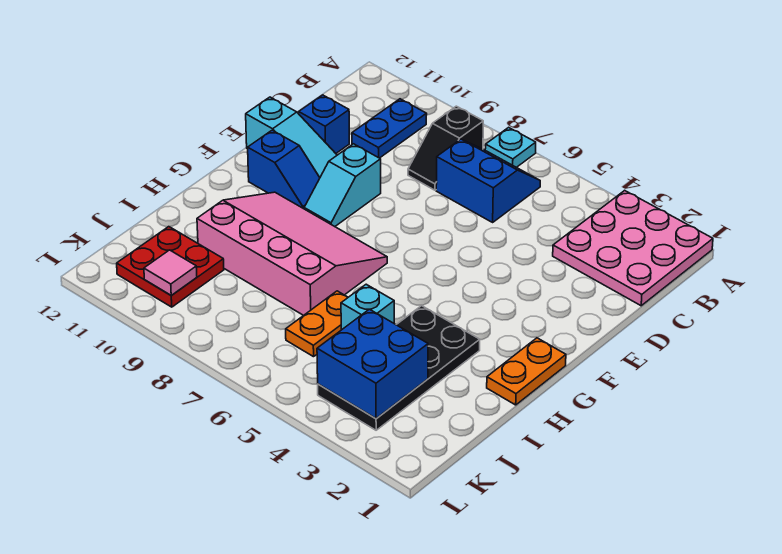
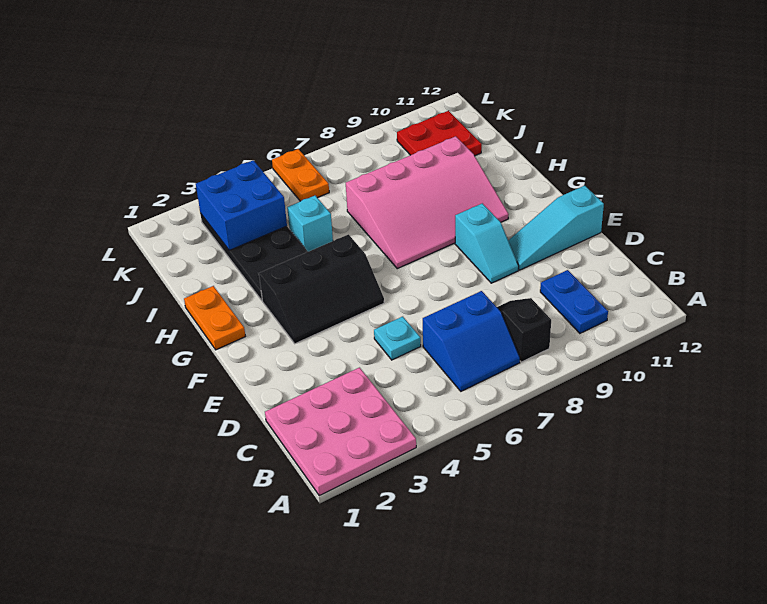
cyan plate A7 level 1 -> cyan plate D5 level 1
blue brick D11 level 1 -> none
cyan slope E9:F9 level 1 top E -> cyan slope E9:F9 level 1 top F
none -> black slope F3:G5 level 1 top G
blue slope F10:F11 level 1 top 11 -> none
orange plate I6:J6 level 1 -> orange plate K6:L6 level 1
pink tile K10 level 2 -> none

